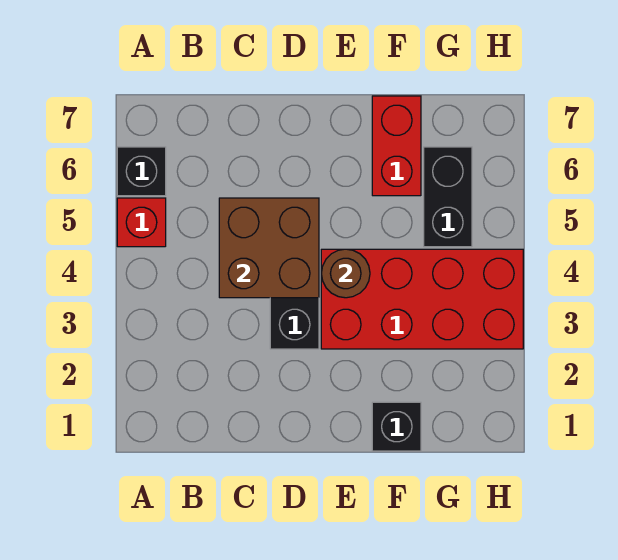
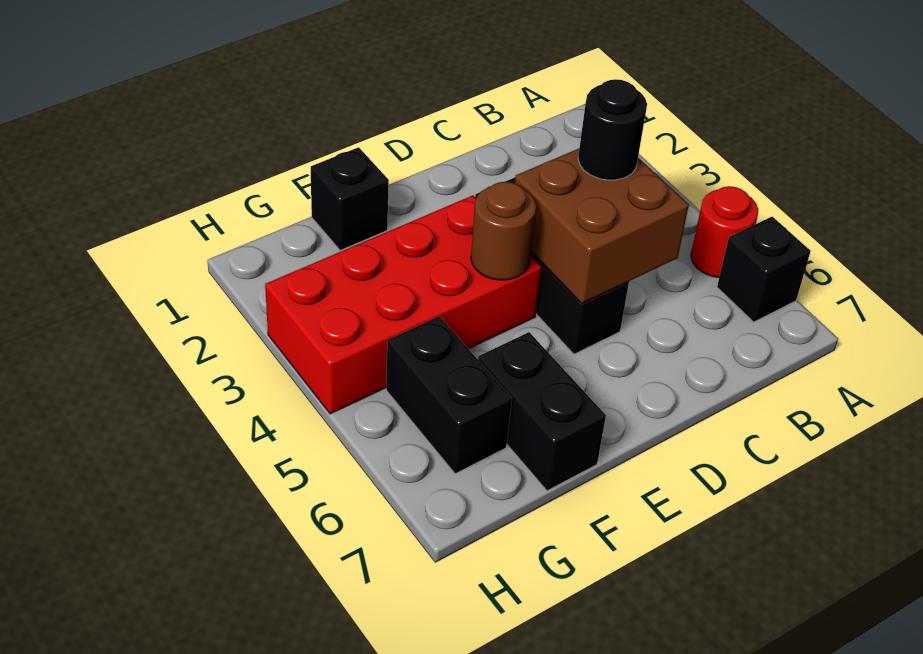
red brick A5 level 1 -> red round brick A5 level 1
none -> black round brick C4 level 3
red brick F6:F7 level 1 -> black brick F6:F7 level 1

